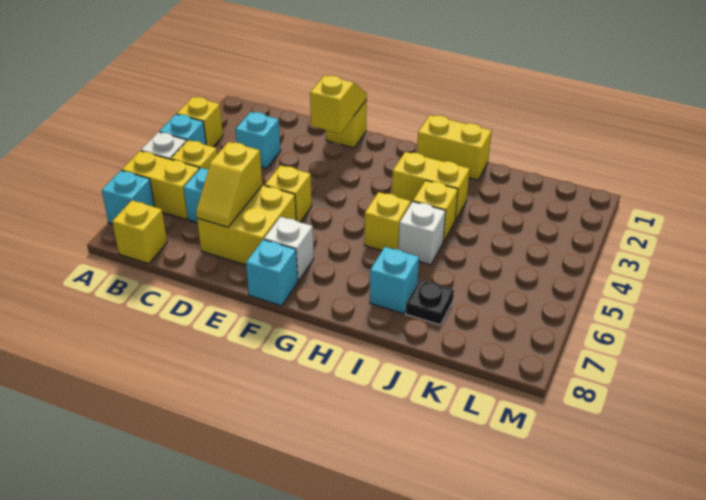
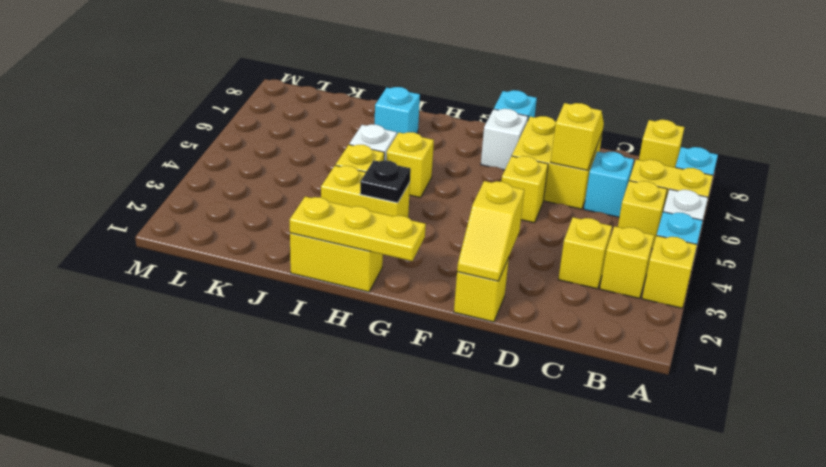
none -> yellow brick B3 level 1
cyan brick C3 level 1 -> yellow brick C3 level 1
none -> yellow plate G1:I1 level 2
black plate J7 level 1 -> black plate H3 level 2

